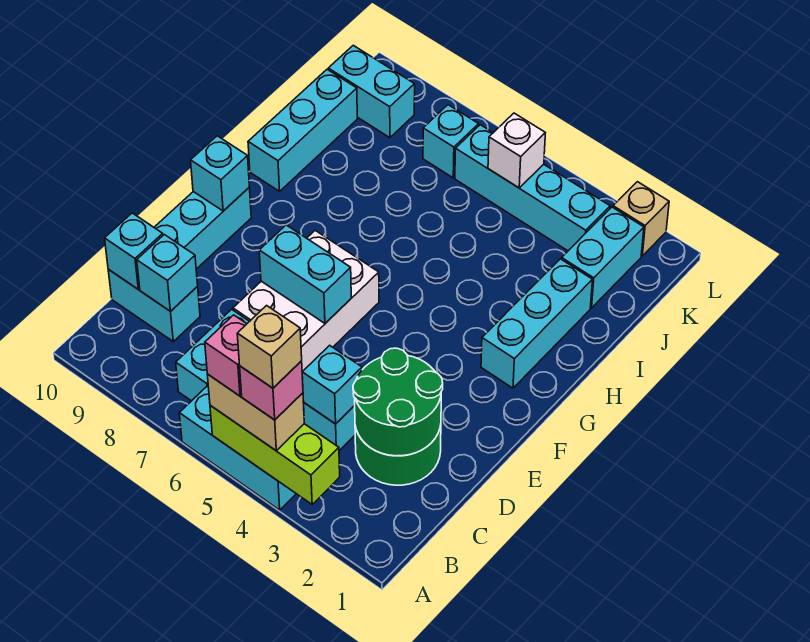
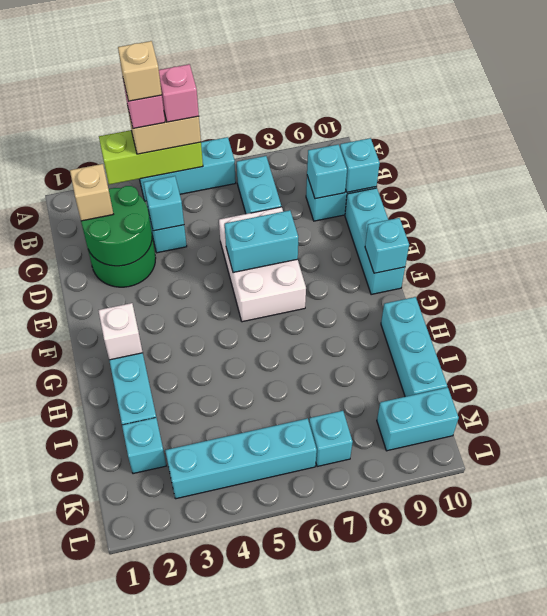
cyan brick J2:K2 level 1 -> cyan brick J2 level 1
white brick K5 level 2 -> white brick G2 level 2
tan brick L2 level 1 -> tan brick C2 level 3

